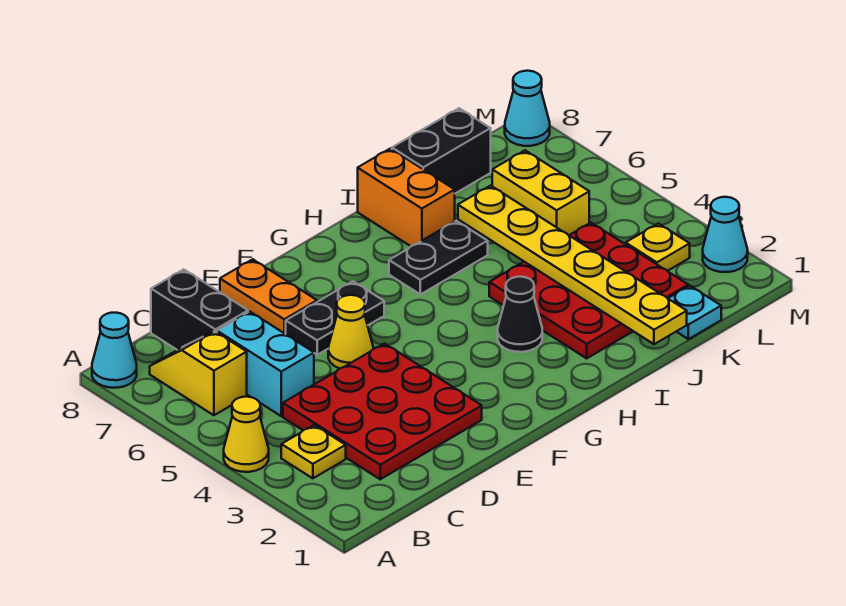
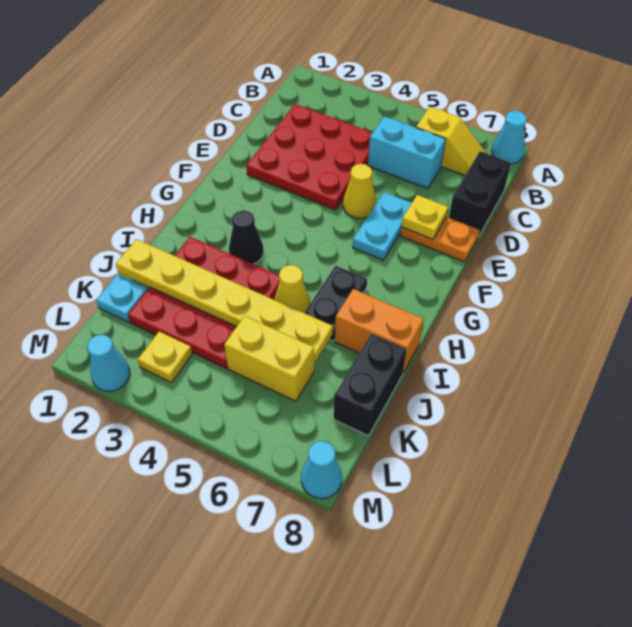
yellow cone A4 level 1 -> yellow cone I5 level 1
yellow plate B3 level 1 -> yellow plate E7 level 2
black brick C7:C8 level 1 -> black brick C8:D8 level 1
black plate E6:F6 level 1 -> cyan plate E6:F6 level 1

